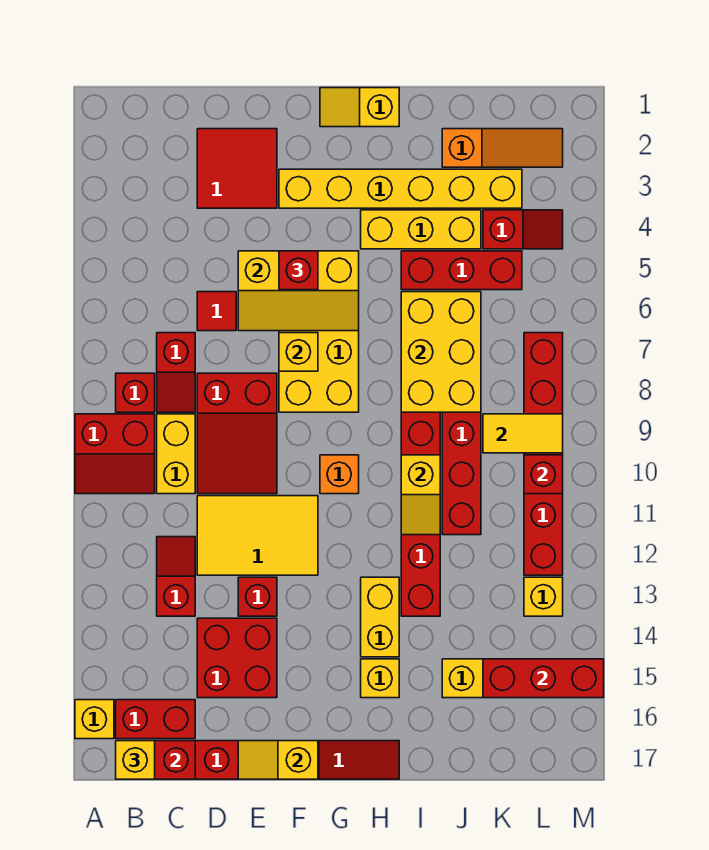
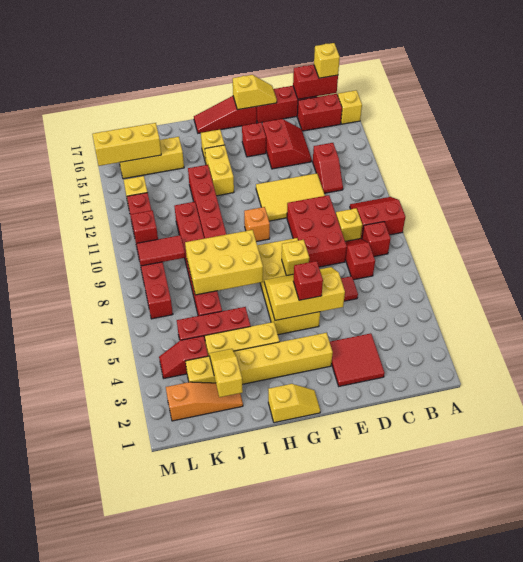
yellow brick C9:C10 level 1 -> yellow brick C9 level 1
red slope D8:E10 level 1 top 8 -> red brick D8:E10 level 1
red brick D14:E15 level 1 -> red slope D14:E15 level 1 top E
red brick E13 level 1 -> red brick F15 level 1
yellow brick I6:J8 level 2 -> yellow brick H7:J8 level 2
yellow slope I10:I11 level 2 top 10 -> yellow slope J2:J3 level 2 top 2
orange slope J2:L2 level 1 top J -> orange slope J2:L2 level 1 top L
yellow tile K9:L9 level 2 -> red tile K9:L9 level 2
red brick K15:M15 level 2 -> yellow brick K15:M15 level 2

